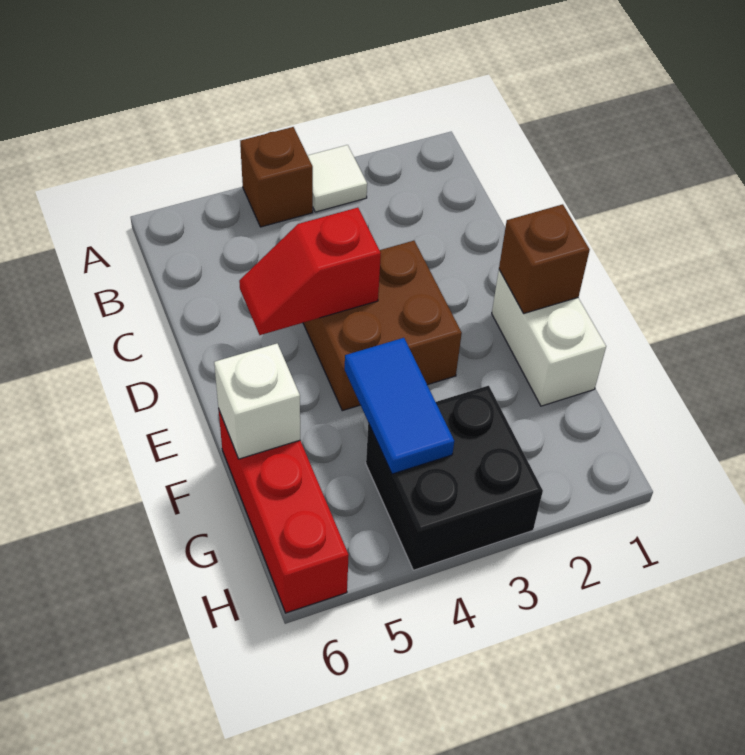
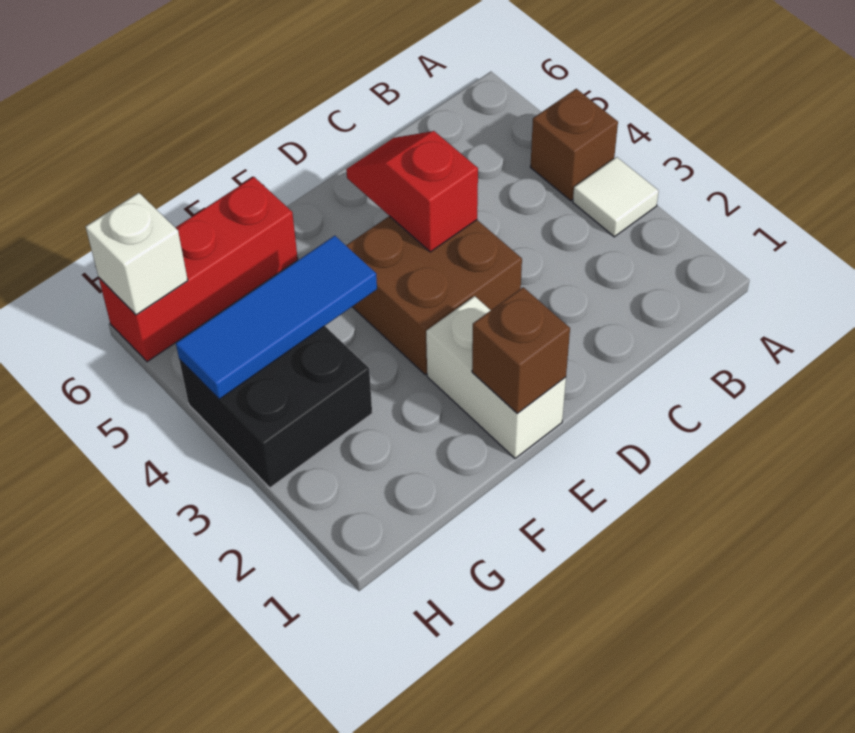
white brick E1:F1 level 1 -> white brick E1:E2 level 1
blue tile F4:G4 level 2 -> blue tile F4:H4 level 2
white brick F6 level 2 -> white brick H6 level 2

